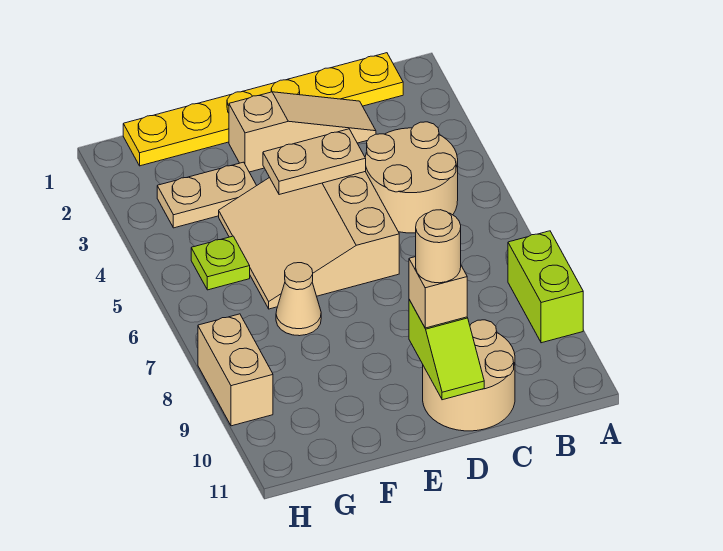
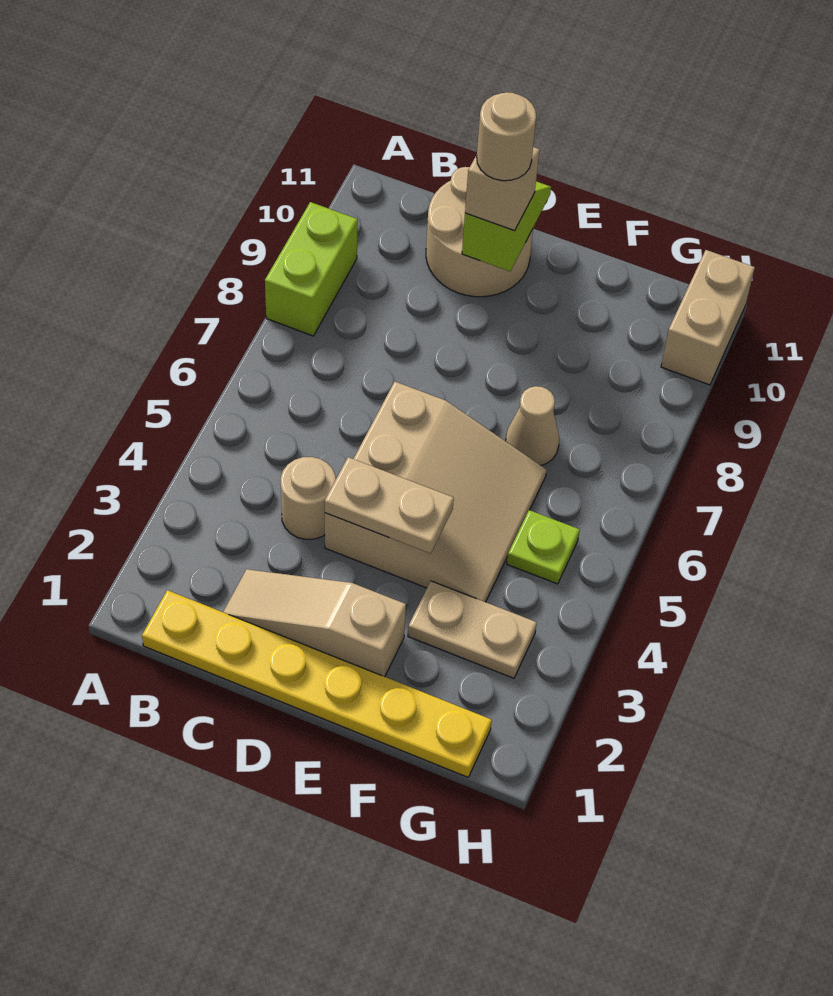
tan round brick B4:C5 level 1 -> tan round brick C4 level 1
tan brick H8:H9 level 1 -> tan brick H10:H11 level 1

